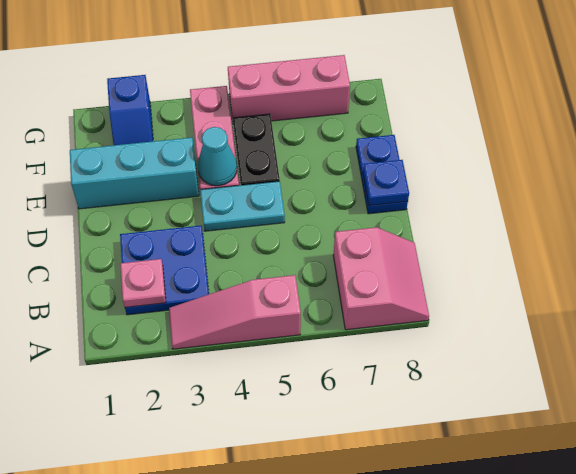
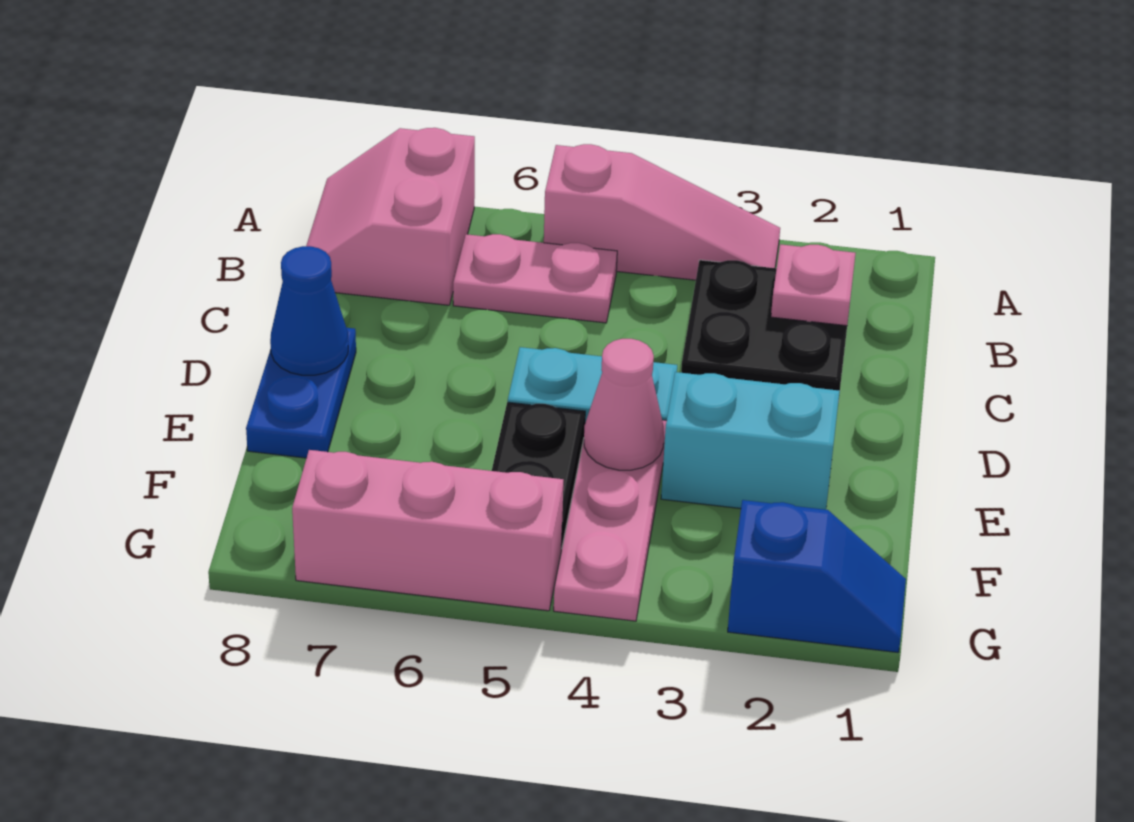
blue plate B2:C3 level 1 -> black plate B2:C3 level 1
none -> pink plate B5:B6 level 1
blue plate D8 level 2 -> blue cone D8 level 2
cyan brick E1:E3 level 1 -> cyan brick E2:E3 level 1
cyan cone E4 level 2 -> pink cone E4 level 2
blue slope F2:G2 level 1 top G -> blue slope G1:G2 level 1 top 2

